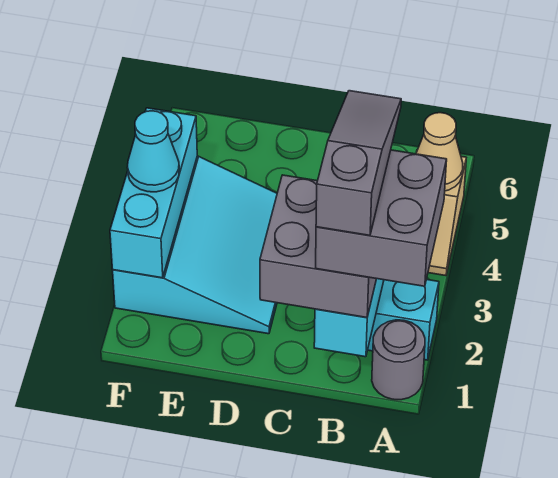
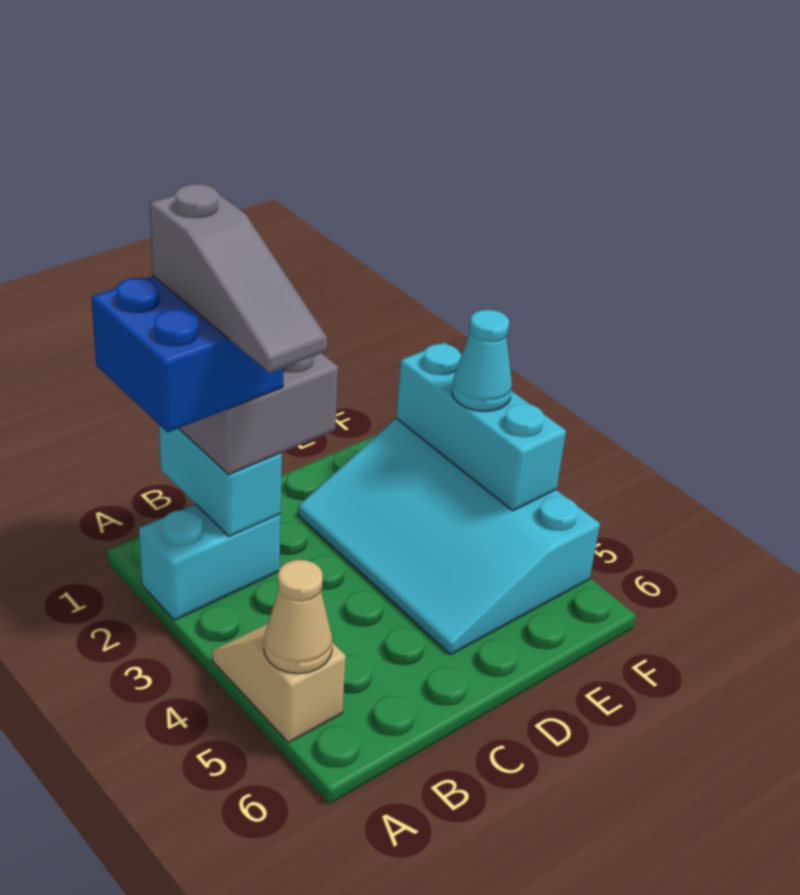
grey round brick A1 level 1 -> none
grey brick A1:B2 level 4 -> blue brick A1:B2 level 4
cyan slope D2:F4 level 1 top F -> cyan slope D2:F5 level 1 top F

